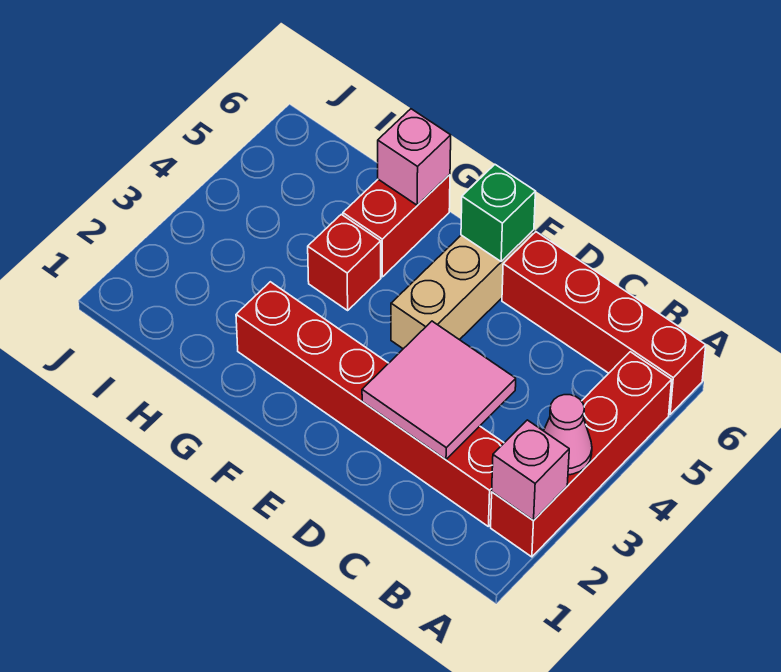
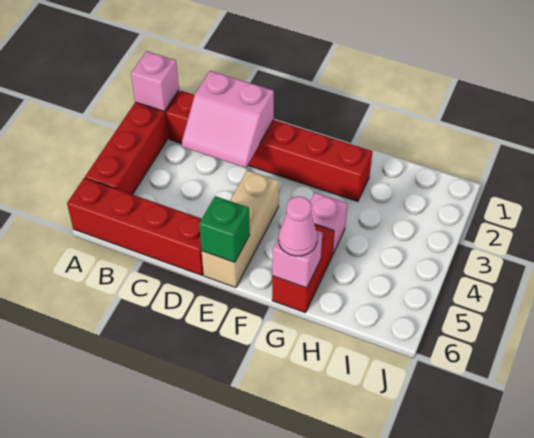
pink cone A3 level 2 -> pink cone G6 level 3
pink tile C2:D3 level 2 -> pink slope C2:D3 level 2 top 2
red brick G4 level 1 -> pink brick G4 level 1

